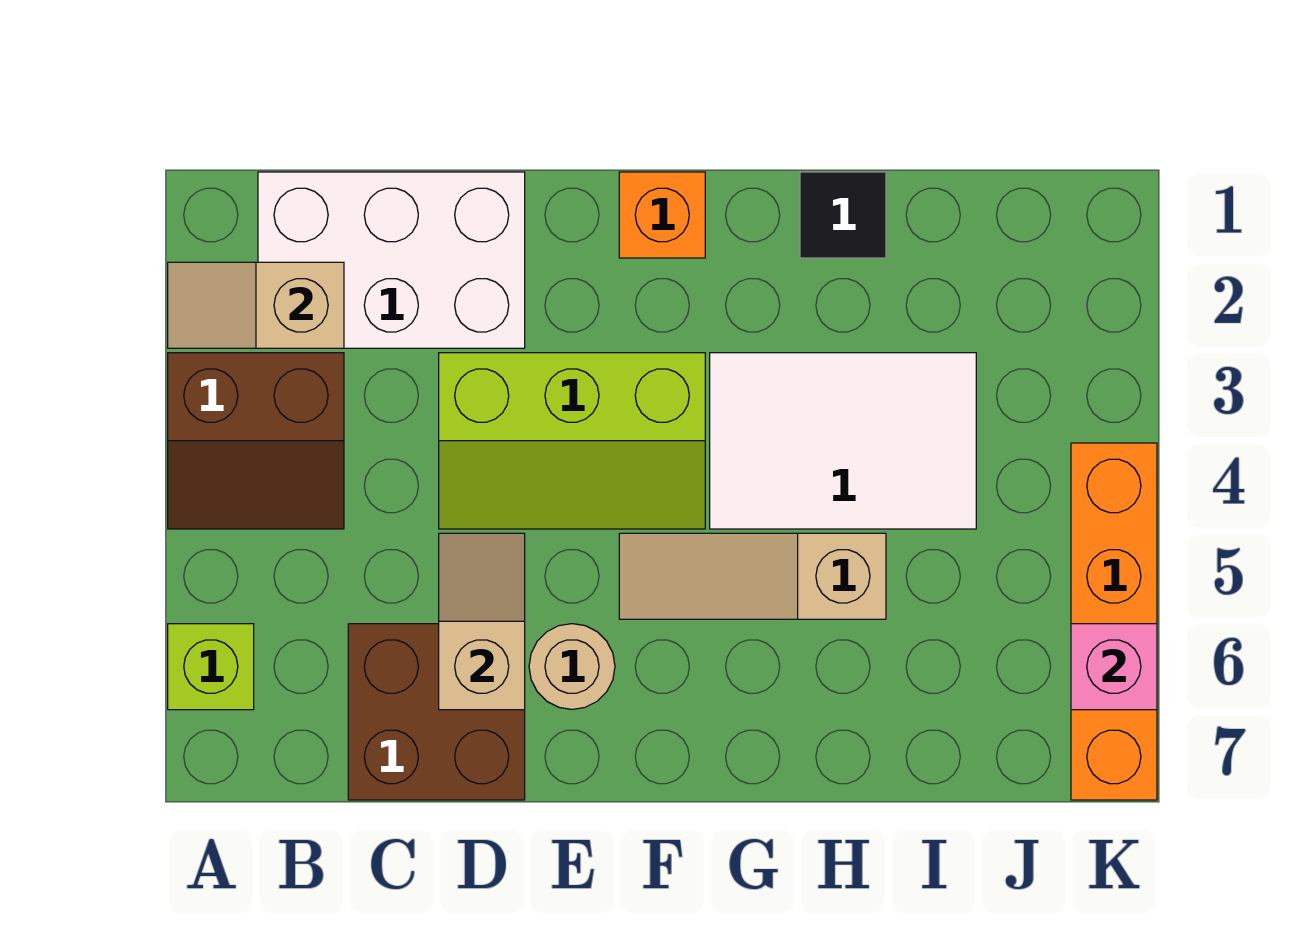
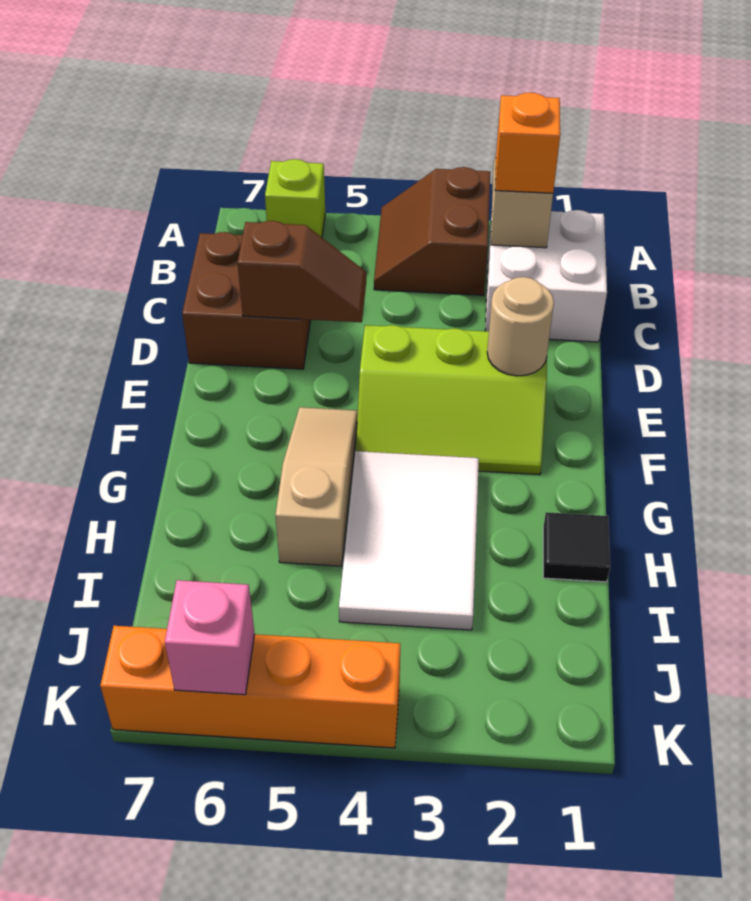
white brick B1:D2 level 1 -> white brick B1:C2 level 1
lime slope D3:F4 level 1 top 3 -> lime slope E2:F4 level 1 top E
tan slope D5:D6 level 2 top 6 -> brown slope D5:D6 level 2 top 6
tan round brick E6 level 1 -> tan round brick E2 level 2
orange brick F1 level 1 -> orange brick B2 level 3

